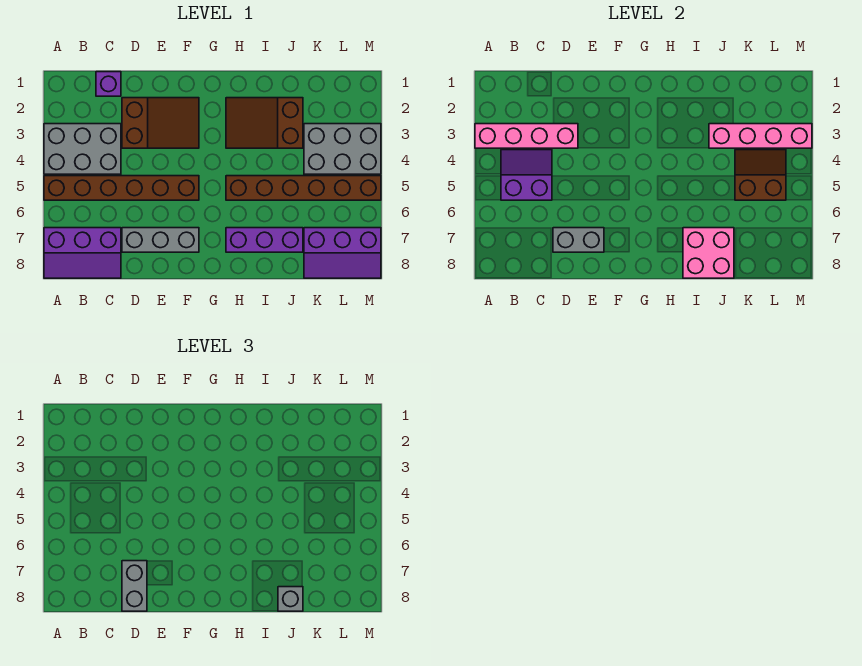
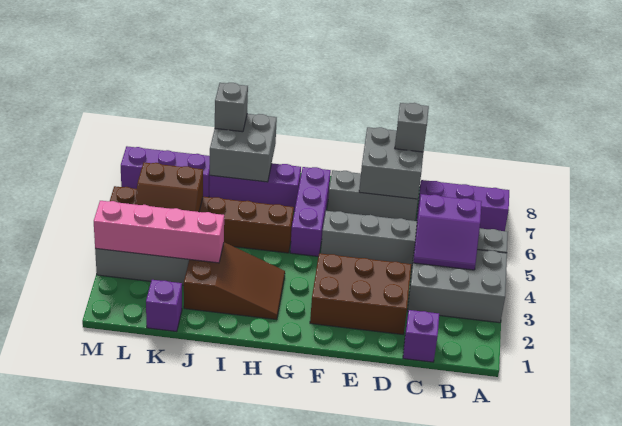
pink brick A3:D3 level 2 -> none
brown brick A5:F5 level 1 -> grey brick A5:F5 level 1
brown slope D2:F3 level 1 top D -> brown brick D2:F3 level 1
grey brick D7:E7 level 2 -> grey brick D7:E8 level 2
grey brick D7:D8 level 3 -> grey brick D8 level 3
none -> purple brick G5:G7 level 1
pink brick I7:J8 level 2 -> grey brick I7:J8 level 2
none -> purple brick K1 level 1

